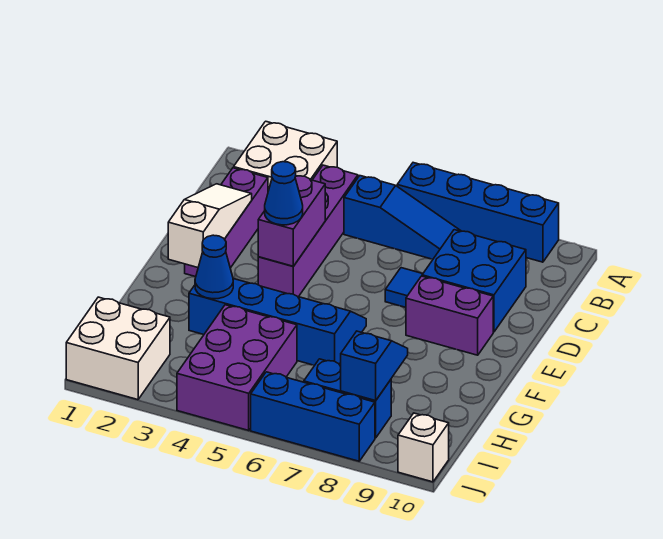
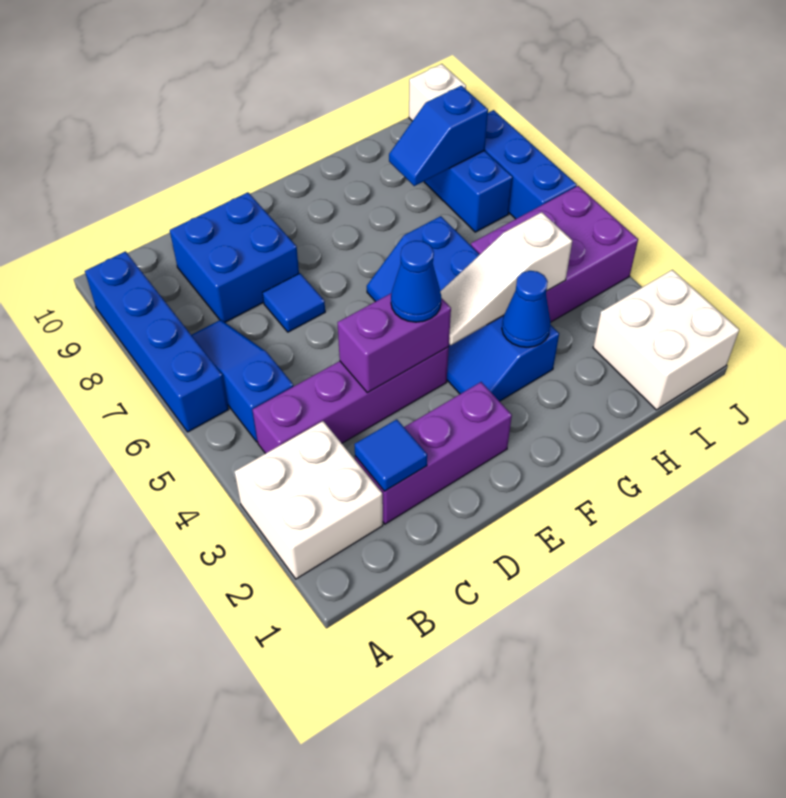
none -> blue tile C2 level 2
white slope D2:F2 level 2 top F -> white slope F4:H4 level 2 top H
purple brick E8:E9 level 1 -> none

